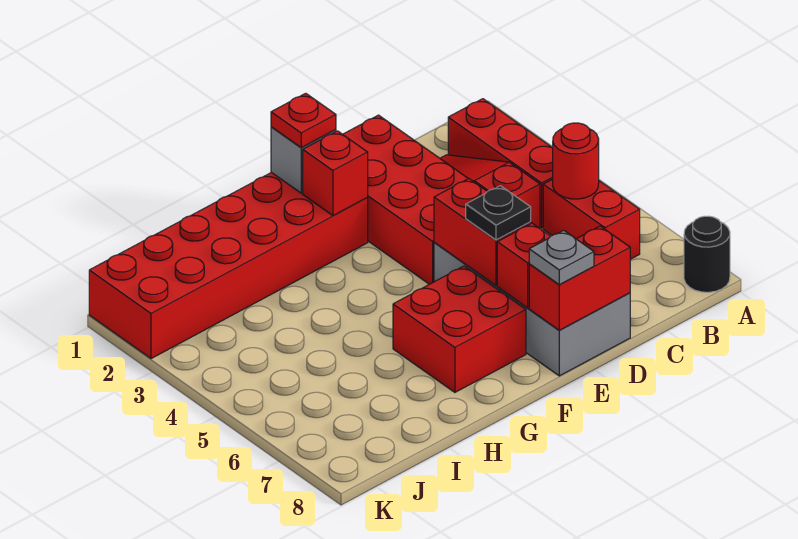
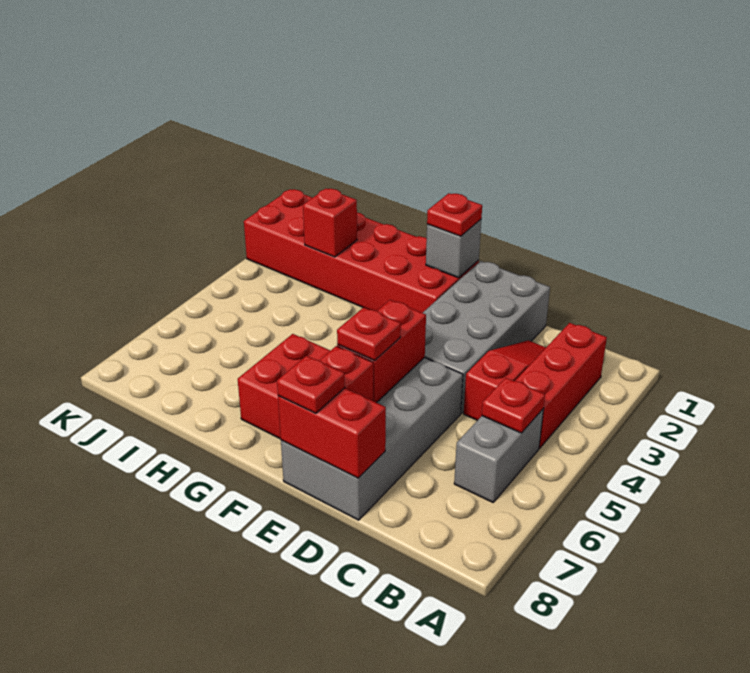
black round brick A8 level 1 -> none
red brick B5:B6 level 1 -> grey brick B5:B6 level 1
red round brick B5 level 2 -> red plate B5 level 2
red brick D1:E4 level 1 -> grey brick D1:E4 level 1
black plate E6 level 3 -> red plate E6 level 3
grey plate E8 level 3 -> red plate E8 level 3
red brick F2 level 2 -> red brick I2 level 2

